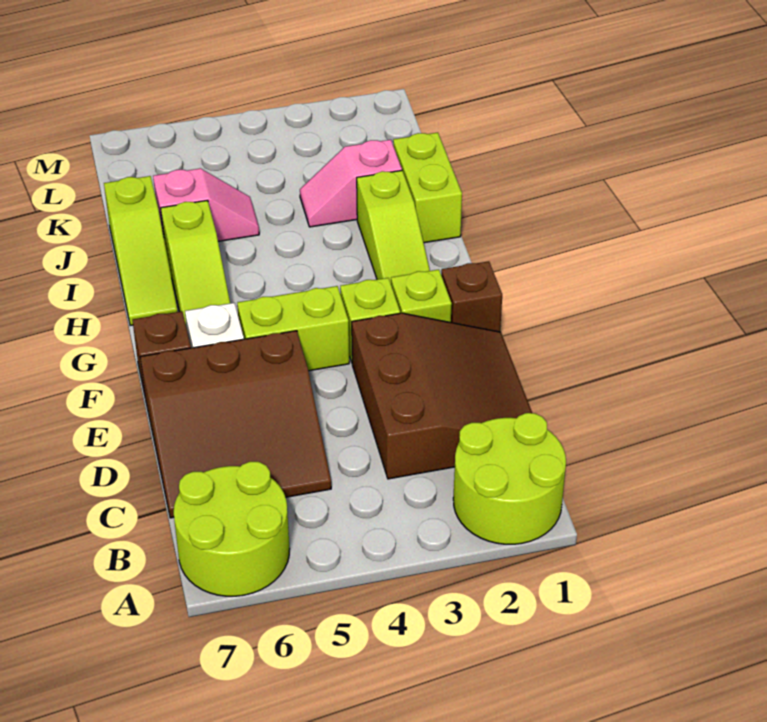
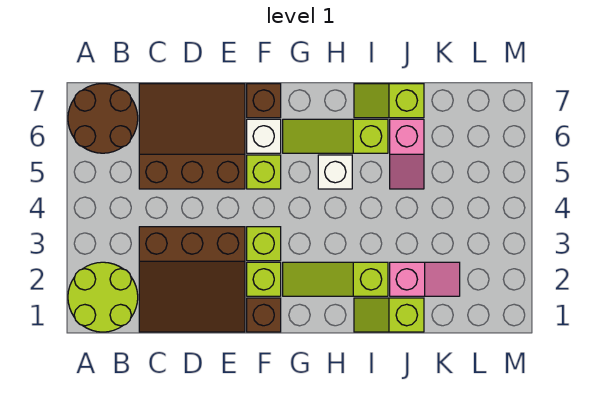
lime round brick A6:B7 level 1 -> brown round brick A6:B7 level 1
brown slope C5:E7 level 1 top E -> brown slope C5:E7 level 1 top 5
lime brick F4:F5 level 1 -> lime brick F5 level 1
none -> white brick H5 level 1
lime slope H7:J7 level 1 top J -> lime slope I7:J7 level 1 top J
lime brick I1:J1 level 1 -> lime slope I1:J1 level 1 top J
pink slope J2:J3 level 1 top 2 -> pink slope J2:K2 level 1 top J

